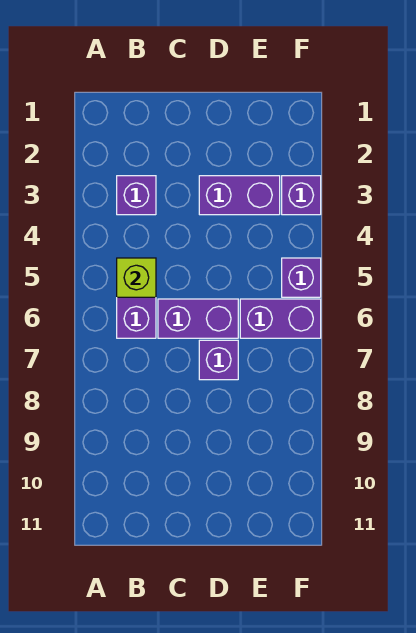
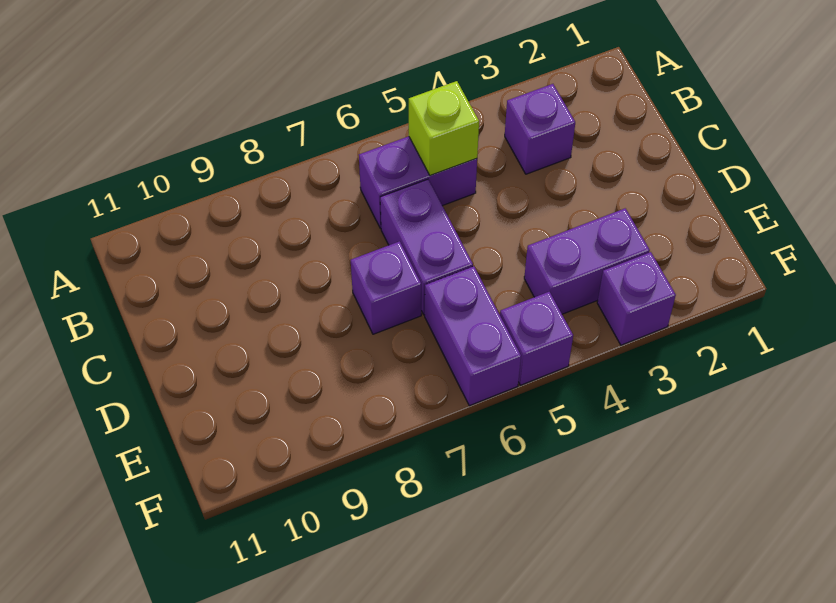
purple brick D3:E3 level 1 -> purple brick E3:E4 level 1

